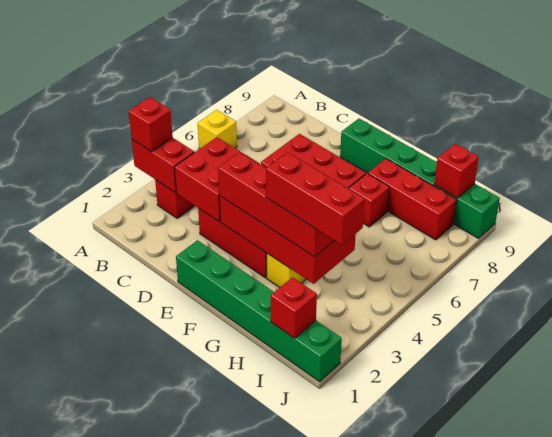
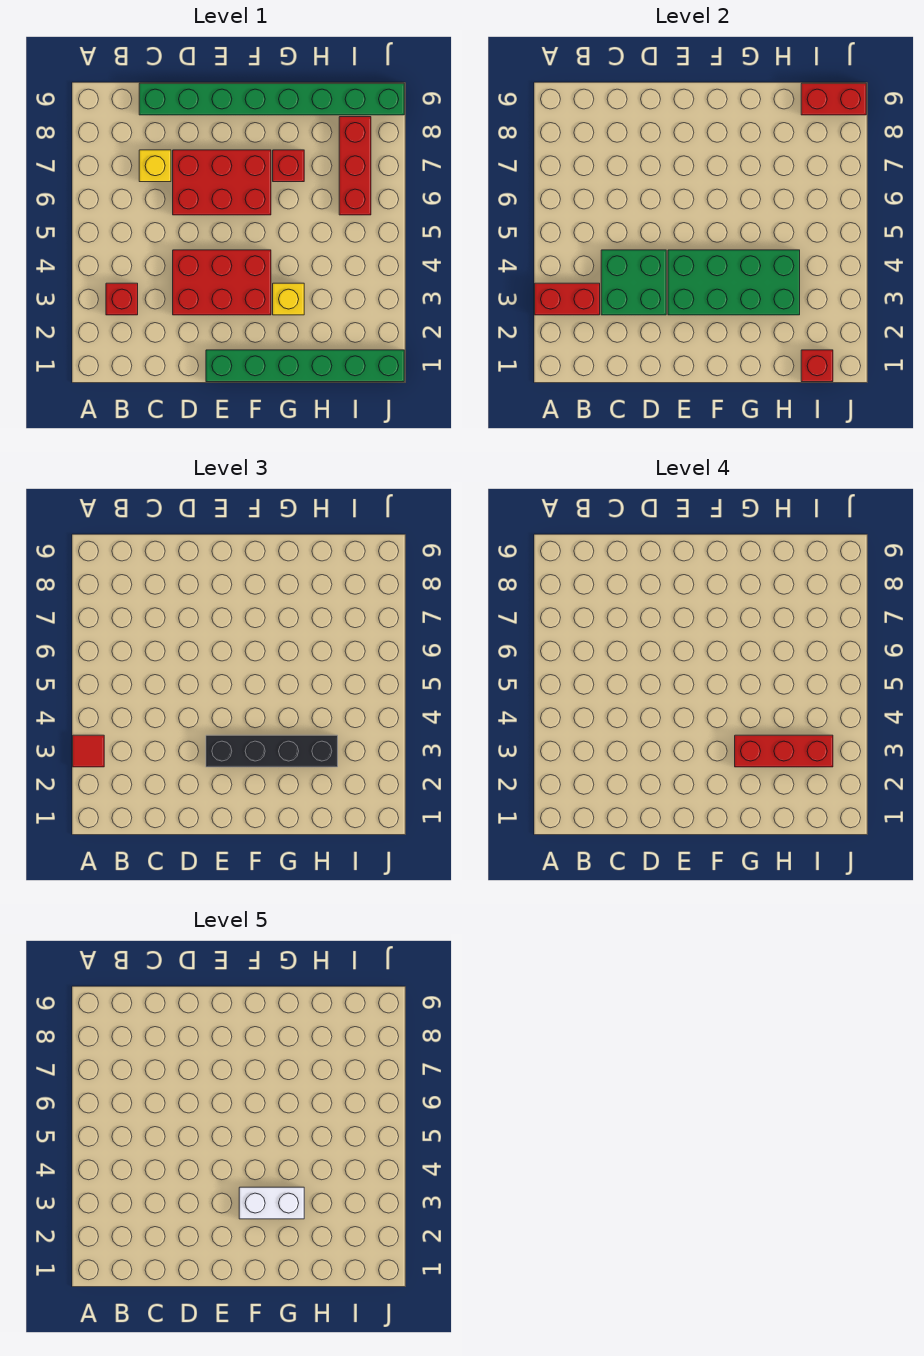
red brick A3 level 3 -> red tile A3 level 3
yellow brick A6 level 1 -> yellow brick C7 level 1
red brick C3:D4 level 2 -> green brick C3:D4 level 2
red brick E3:H4 level 2 -> green brick E3:H4 level 2
red brick E3:H3 level 3 -> black brick E3:H3 level 3
green brick E9:J9 level 1 -> green brick C9:J9 level 1
none -> white brick F3:G3 level 5
red brick G8:I8 level 1 -> red brick I6:I8 level 1
red brick I9 level 2 -> red brick I9:J9 level 2

